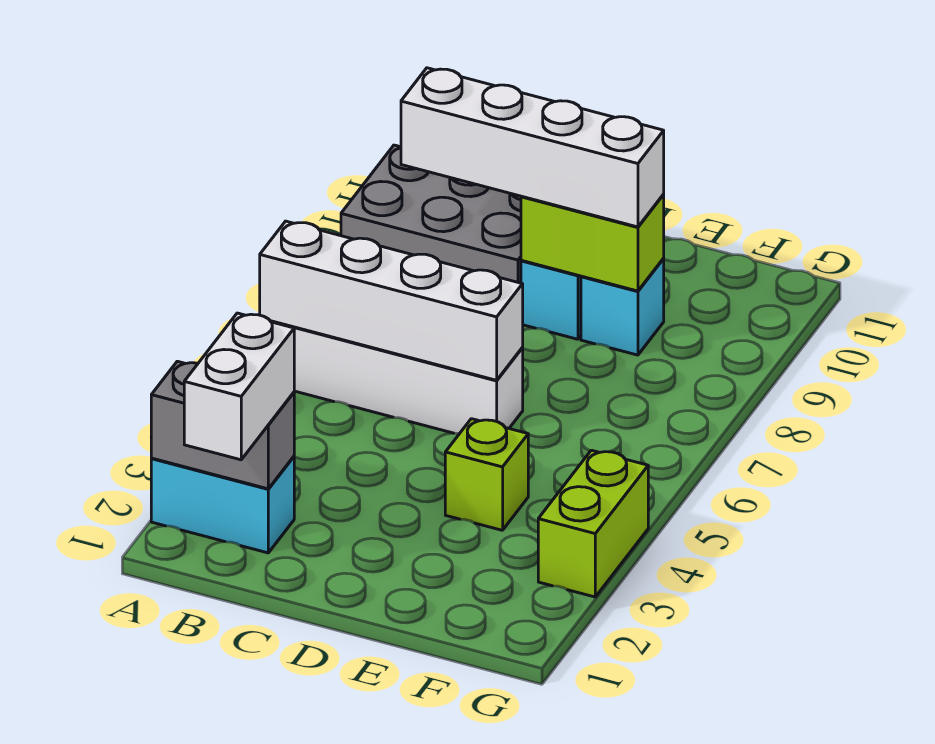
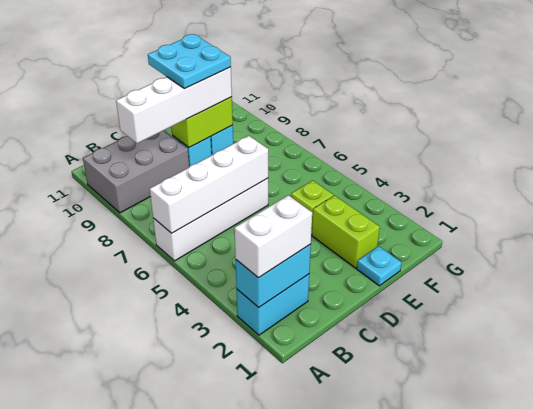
grey brick A2:B2 level 2 -> cyan brick A2:B2 level 2
white brick B1:B2 level 3 -> white brick A2:B2 level 3
none -> cyan plate D9:E10 level 4
none -> cyan plate E1 level 1
lime brick G3:G4 level 1 -> lime brick E2:E3 level 1

